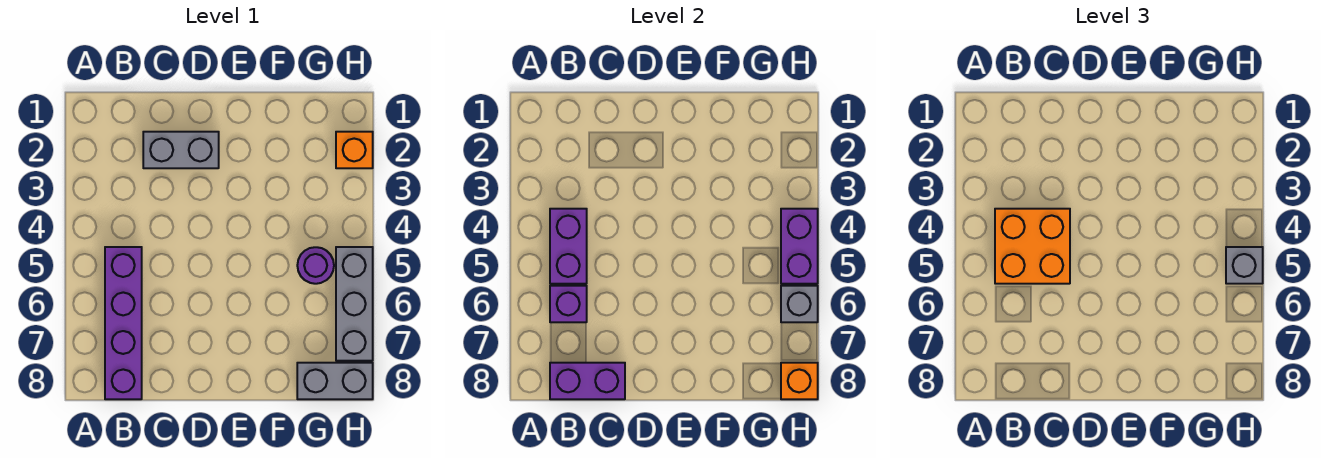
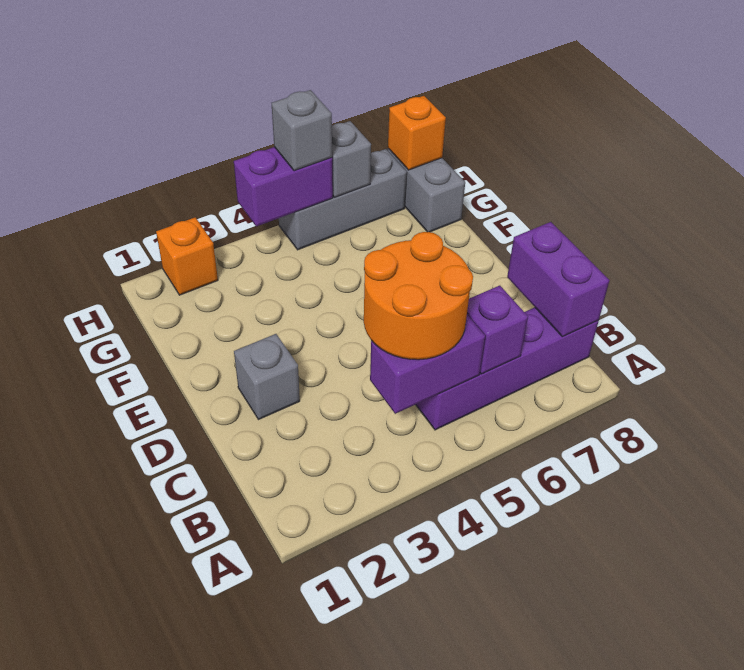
orange brick B4:C5 level 3 -> orange round brick B4:C5 level 3
grey brick C2:D2 level 1 -> grey brick D2 level 1
purple round brick G5 level 1 -> none

